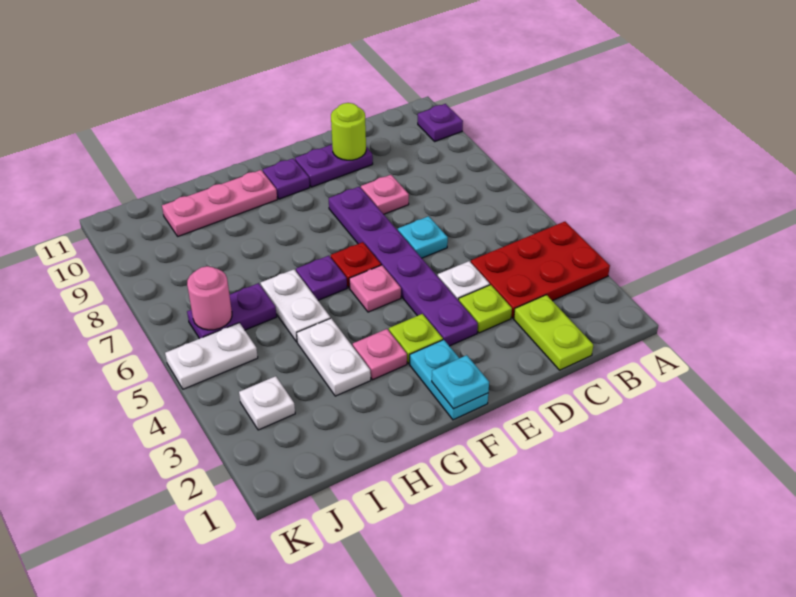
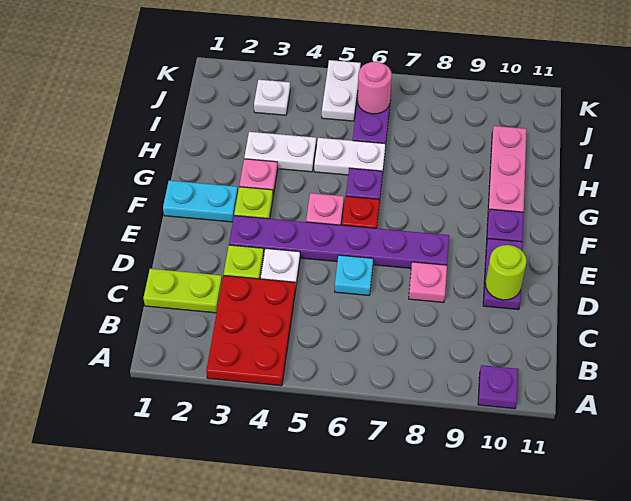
cyan plate F1 level 2 -> none

